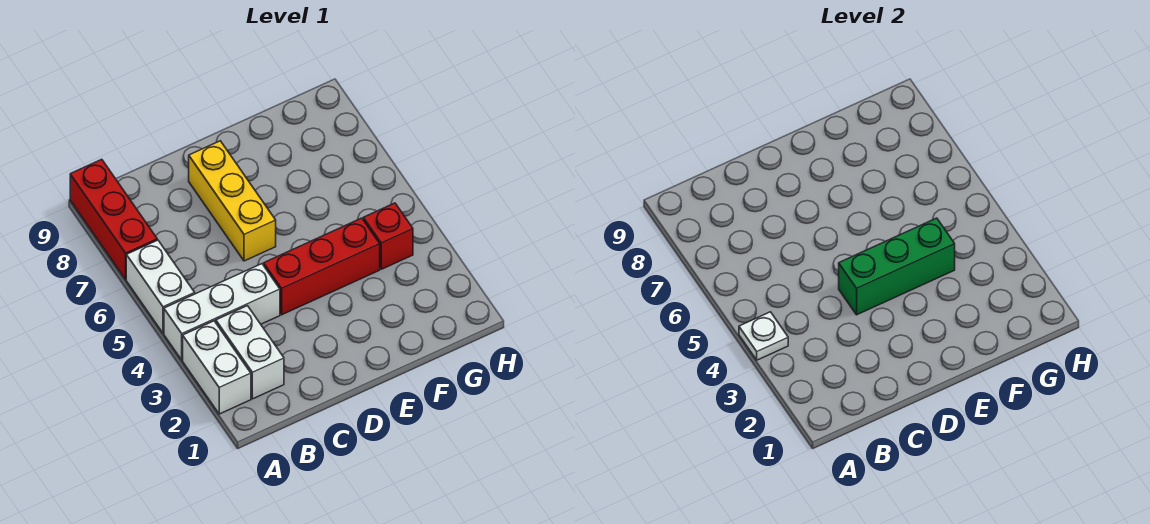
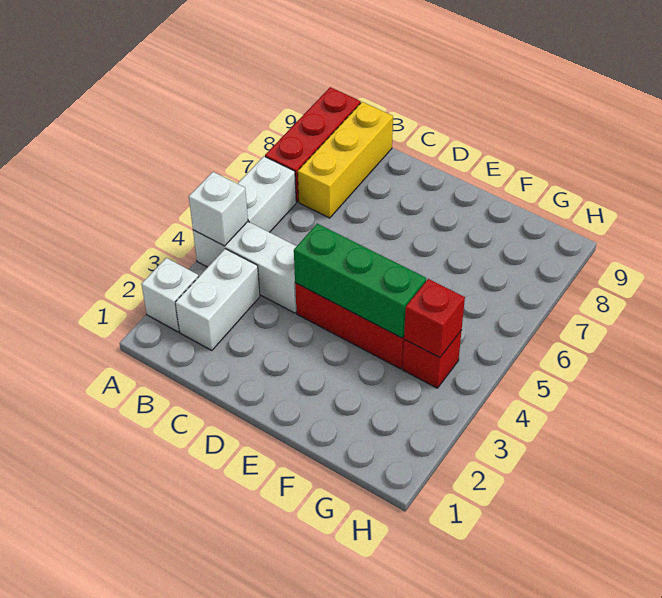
white brick A2:A3 level 1 -> white brick A2 level 1
white plate A4 level 2 -> white brick A4 level 2
yellow brick D6:D8 level 1 -> yellow brick B7:B9 level 1
none -> red brick G4 level 2

